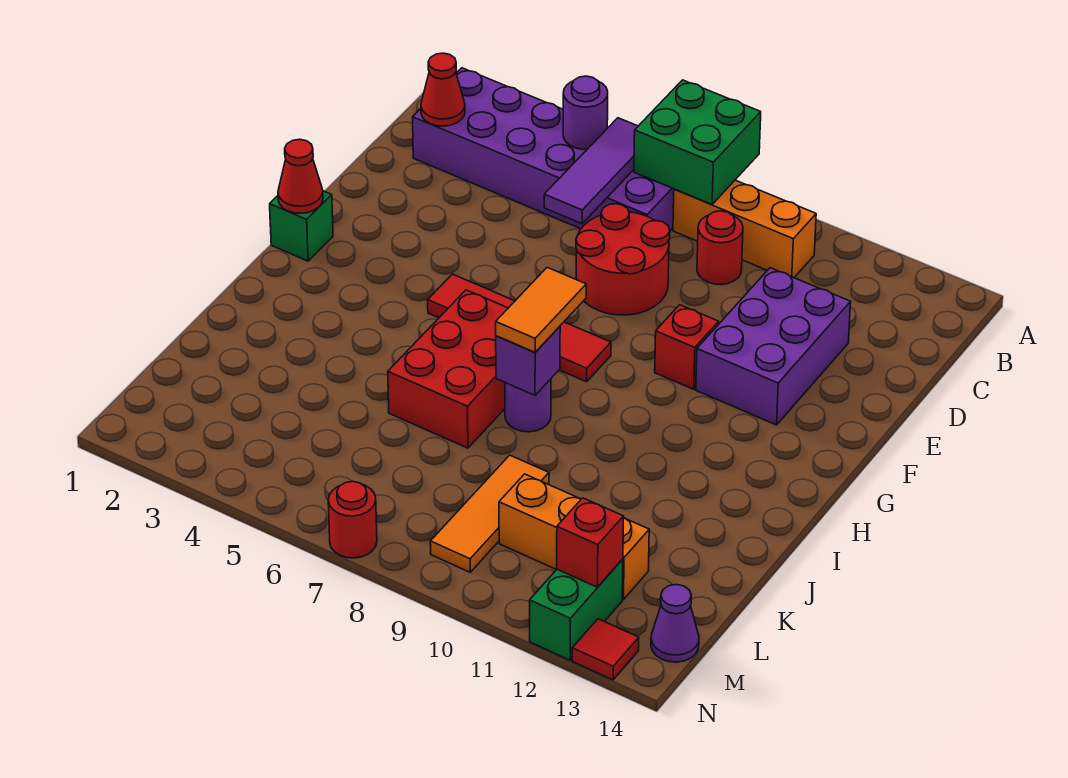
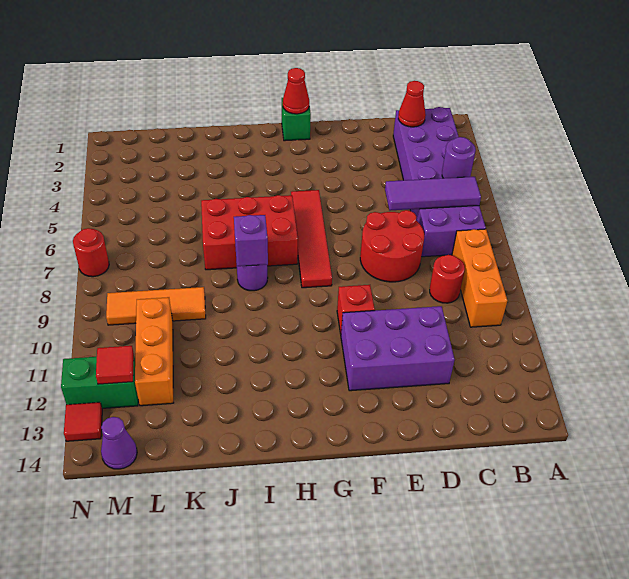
green brick A7:B8 level 2 -> none
orange tile H8:I8 level 3 -> none
red brick M12 level 2 -> red tile M12 level 2

